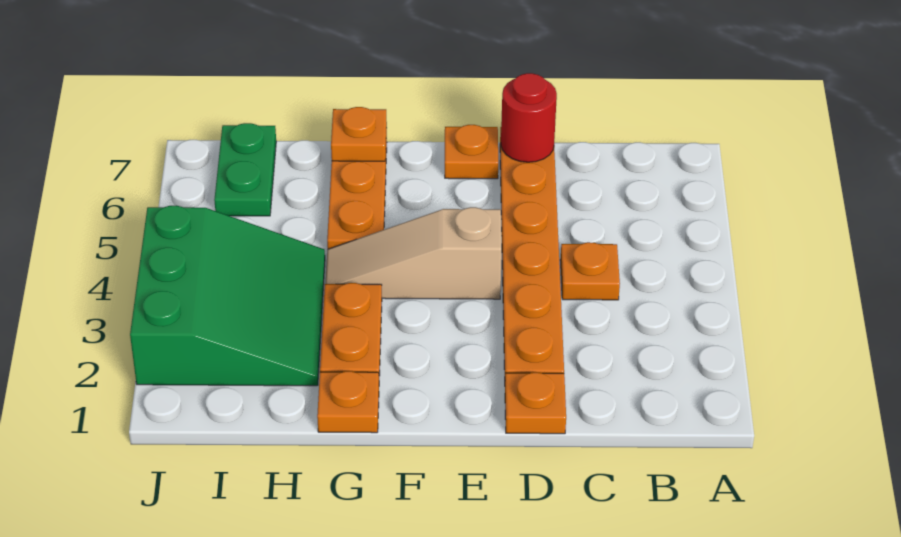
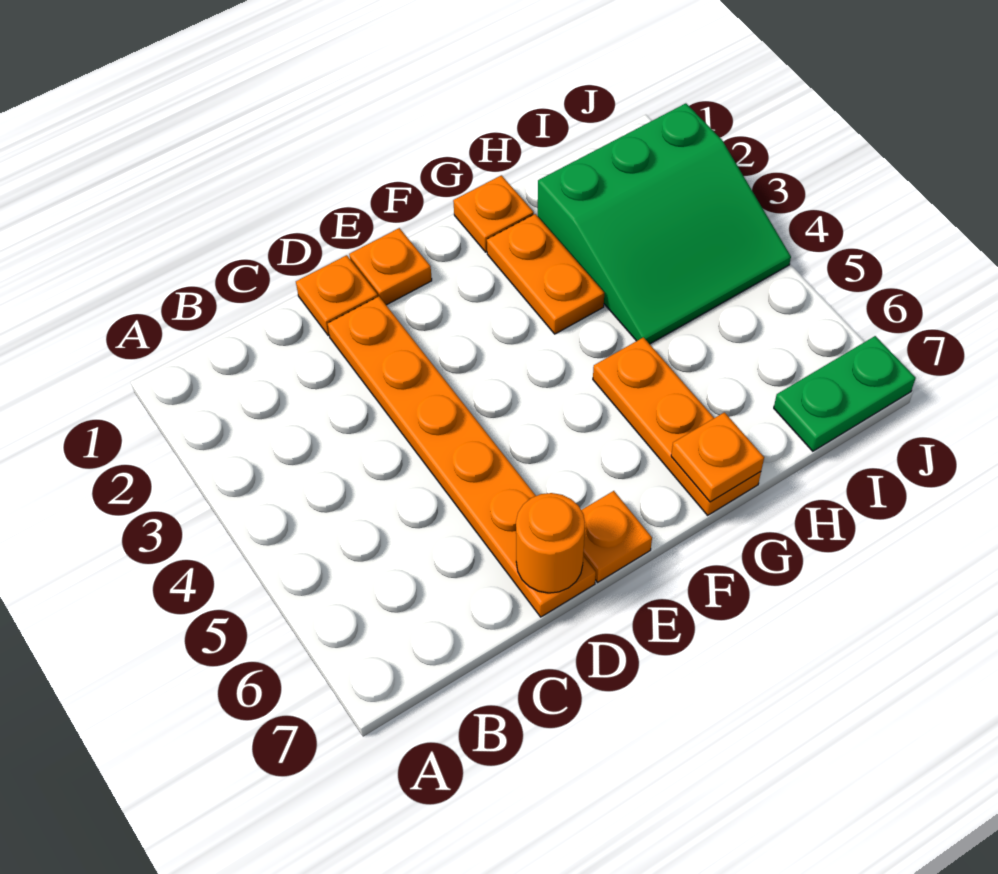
orange plate C4 level 1 -> orange plate E1 level 1
red round brick D7 level 2 -> orange round brick D7 level 2
tan slope E4:G4 level 1 top E -> none
green slope H2:J4 level 1 top J -> green slope H2:J4 level 1 top 2
green plate I6:I7 level 1 -> green plate I7:J7 level 1

